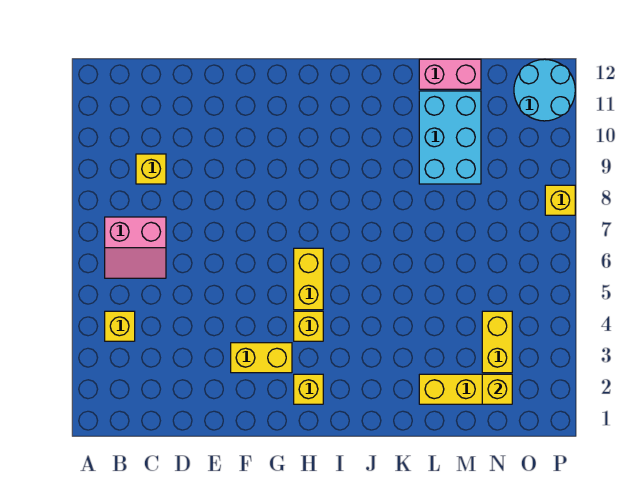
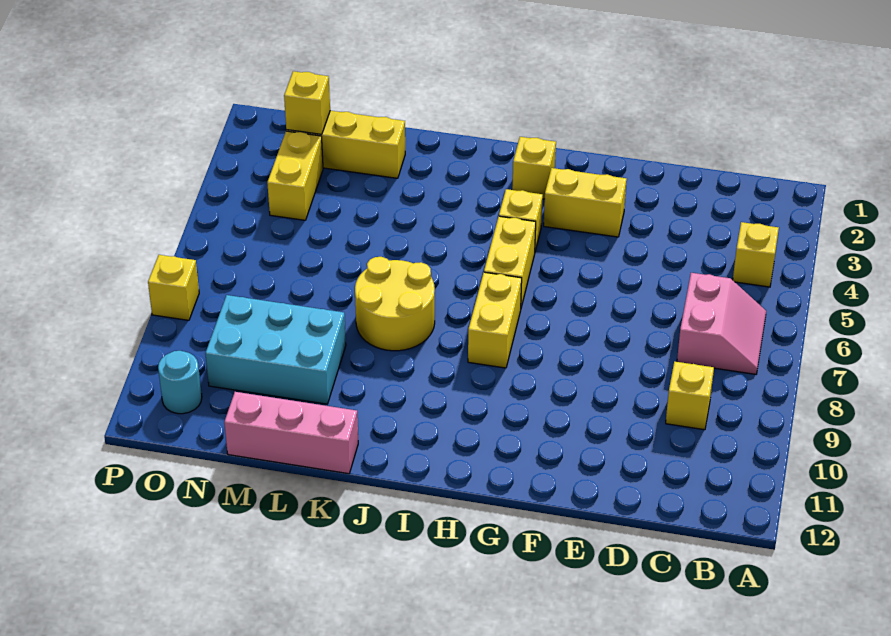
pink slope B6:C7 level 1 top 7 -> pink slope B6:C7 level 1 top C
none -> yellow brick H7:H8 level 1
none -> yellow round brick J7:K8 level 1
cyan brick L9:M11 level 1 -> cyan brick L9:N10 level 1
pink brick L12:M12 level 1 -> pink brick K12:M12 level 1
cyan round brick O11:P12 level 1 -> cyan round brick O11 level 1

